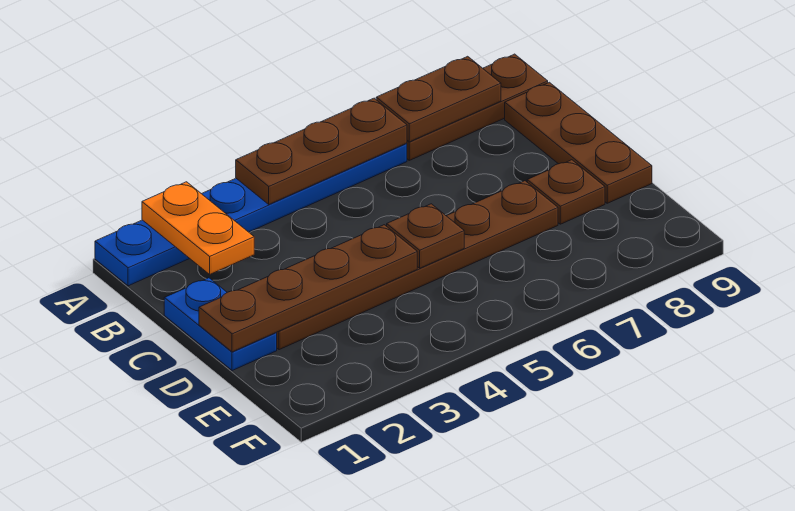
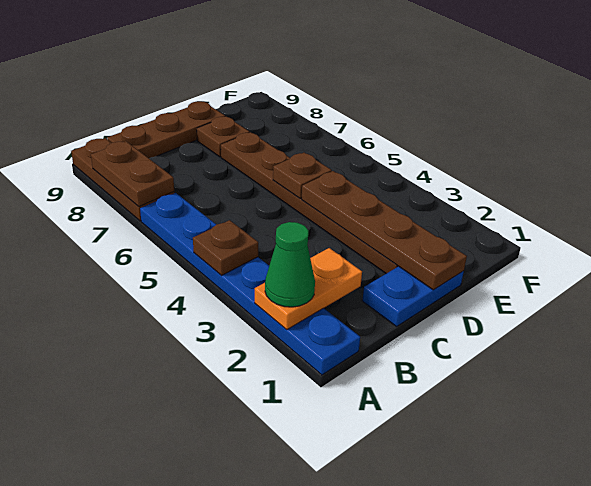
none -> green cone A2 level 3
brown plate A4:A6 level 2 -> brown plate A4 level 2

